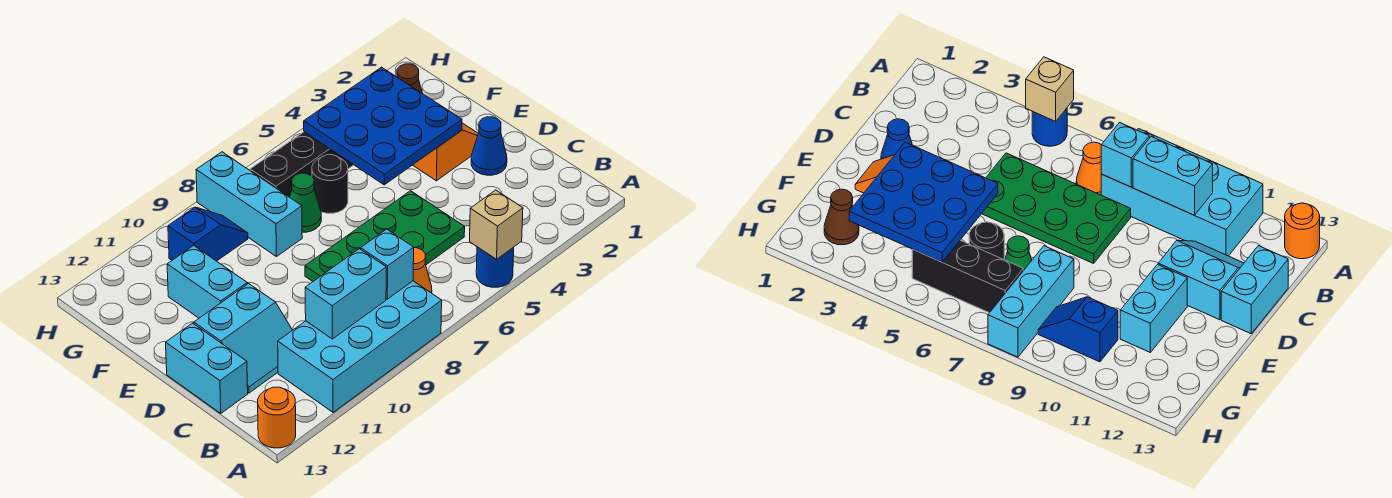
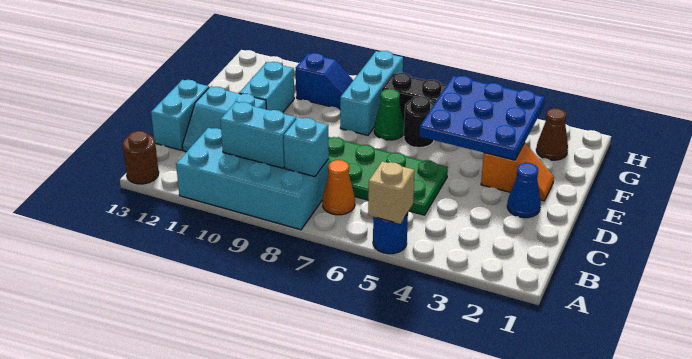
orange round brick A13 level 1 -> brown round brick A13 level 1

